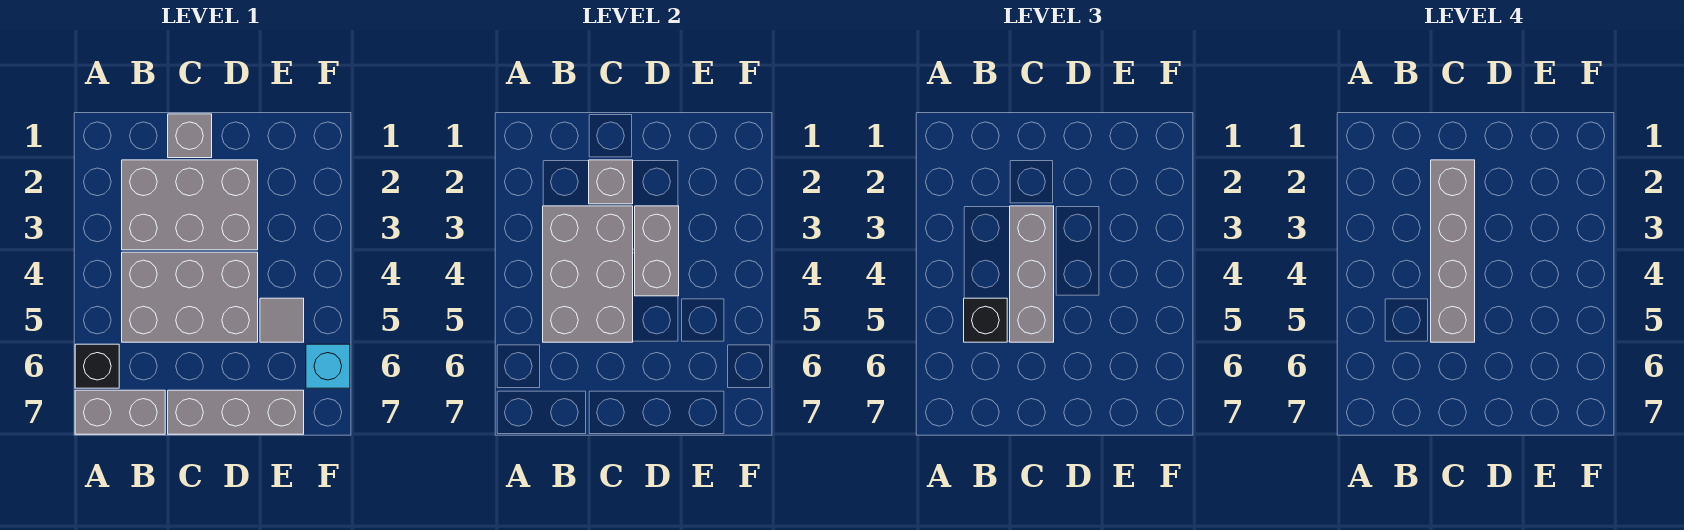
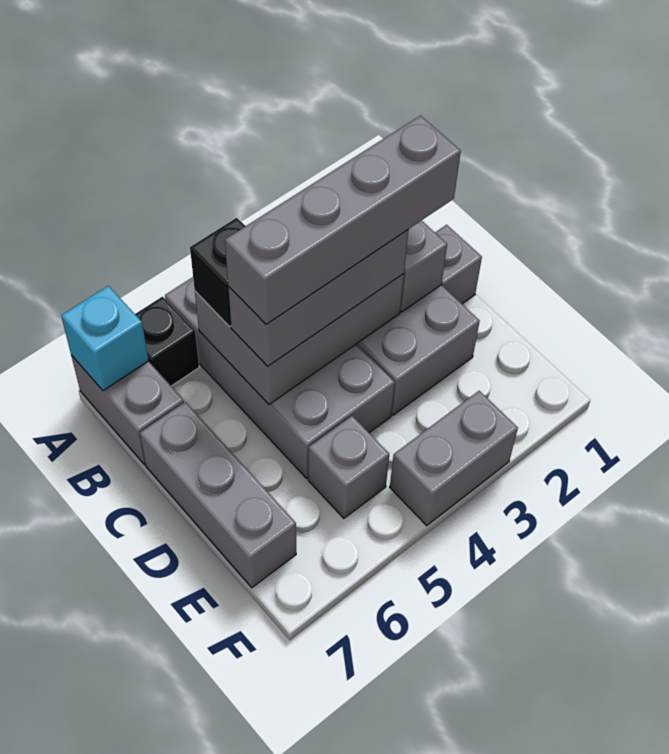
grey brick B4:D5 level 1 -> grey brick A4:D5 level 1
grey brick D3:D4 level 2 -> grey brick F3:F4 level 1
grey tile E5 level 1 -> grey brick E5 level 1
cyan brick F6 level 1 -> cyan brick A7 level 2

